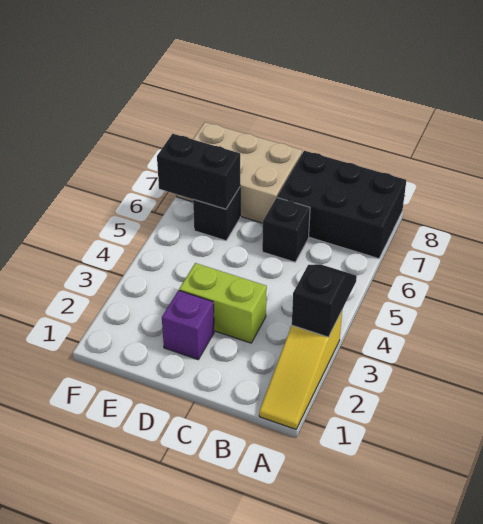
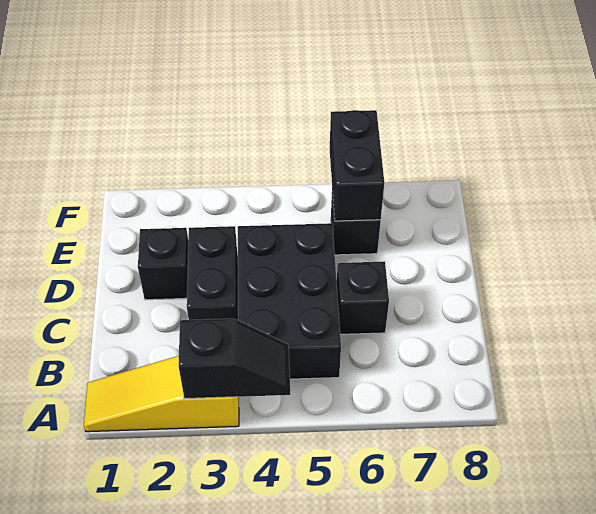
black brick A7:C8 level 1 -> black brick B4:D5 level 1
lime brick C3:D3 level 1 -> black brick C3:D3 level 1
purple brick D2 level 1 -> black brick D2 level 1
tan brick D7:F8 level 1 -> none

